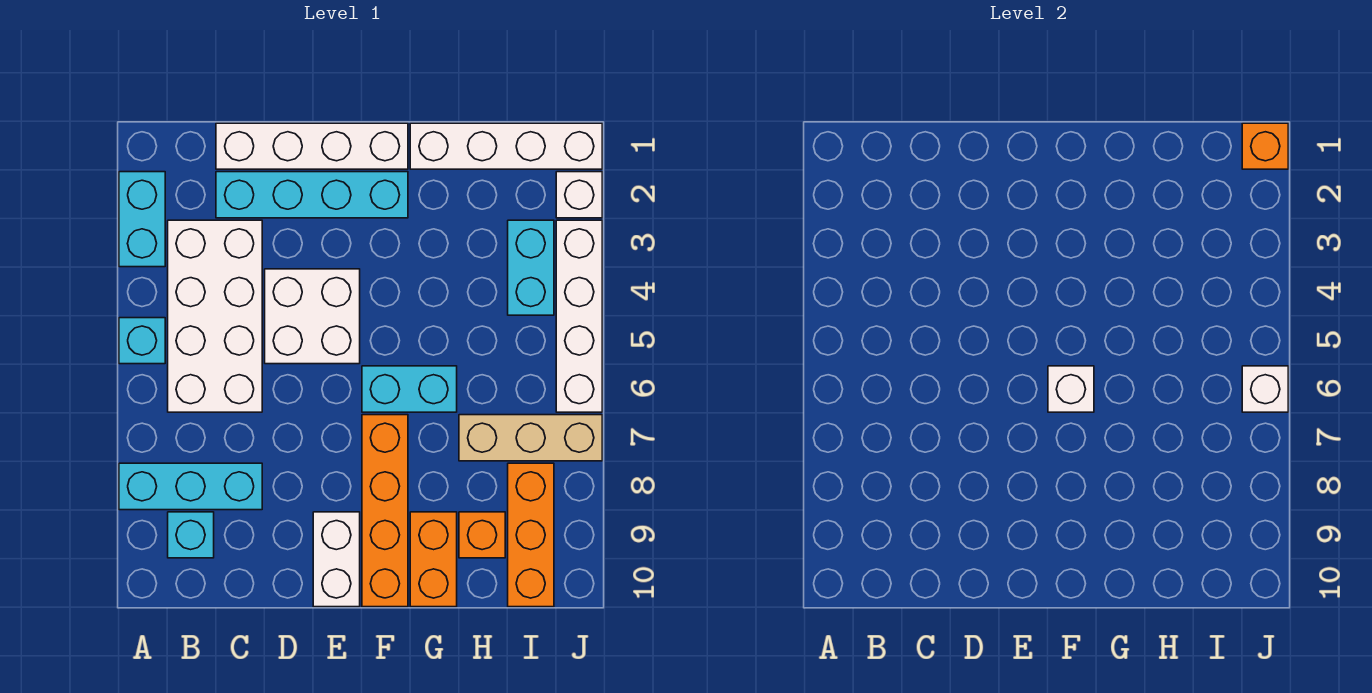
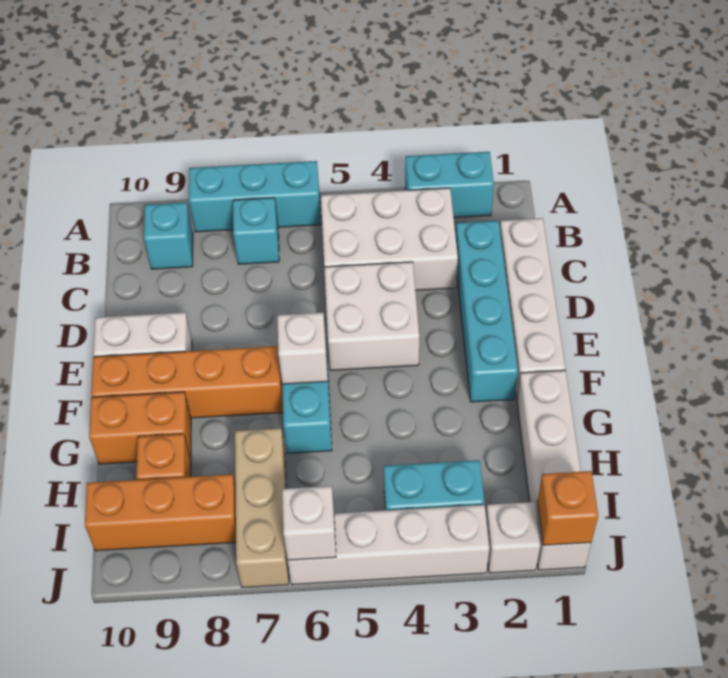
cyan brick A5 level 1 -> cyan brick B7 level 1
cyan brick A8:C8 level 1 -> cyan brick A6:A8 level 1
white brick B3:C6 level 1 -> white brick B3:C5 level 1

